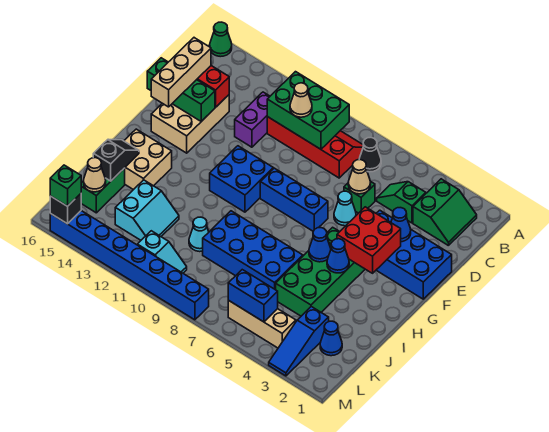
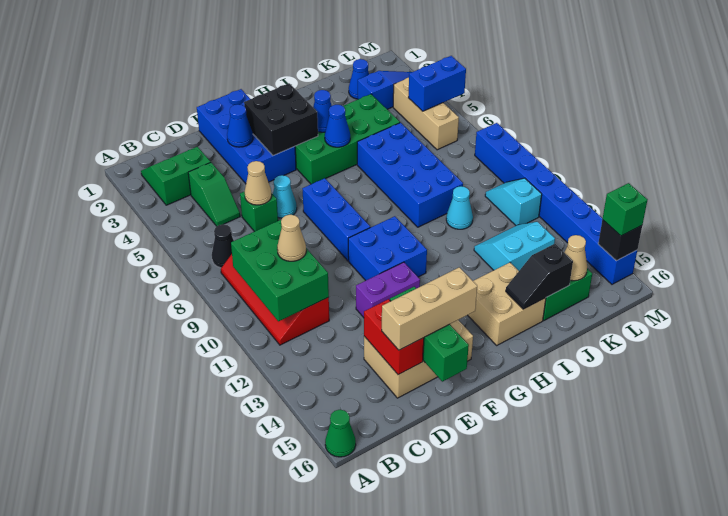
purple brick C12:D12 level 1 -> purple brick E12:F12 level 1
red brick F3:G4 level 2 -> black brick F3:G4 level 2
blue brick L5:L6 level 2 -> blue brick L5:M5 level 2

